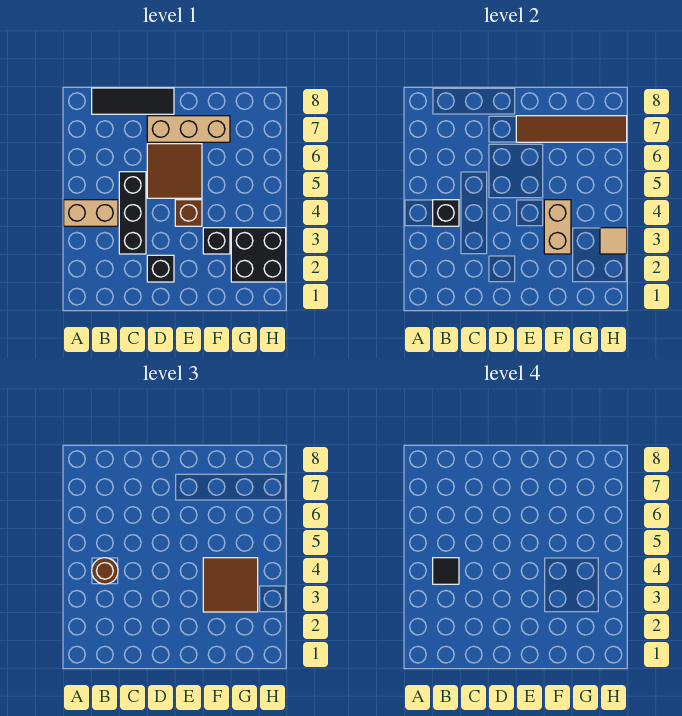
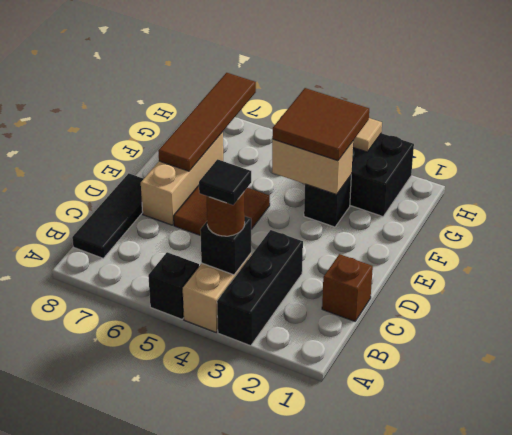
black brick C3:C5 level 1 -> black brick A3:C3 level 1
black brick D2 level 1 -> black brick A5 level 1
brown brick E4 level 1 -> brown brick C1 level 1

